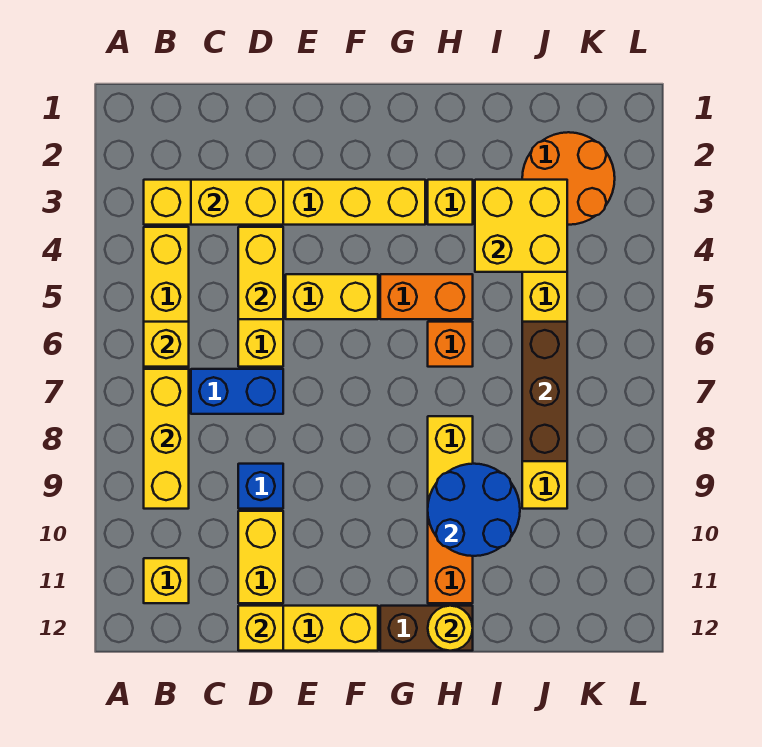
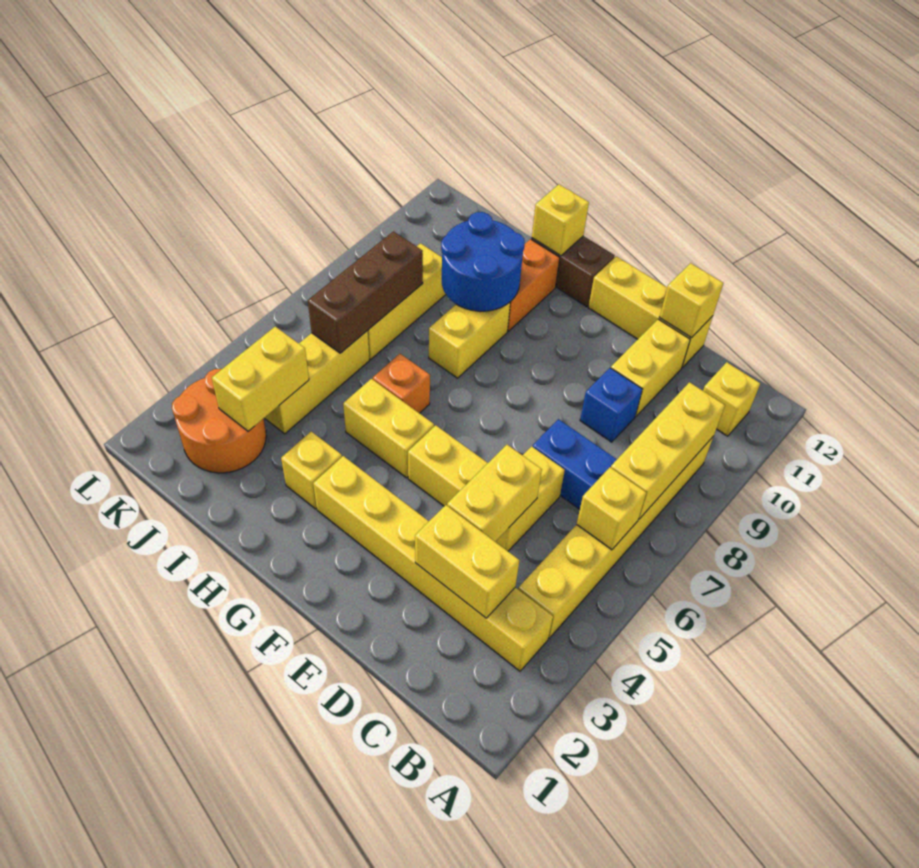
orange brick G5:H5 level 1 -> yellow brick G5:H5 level 1
yellow round brick H12 level 2 -> yellow brick H12 level 2
yellow brick I3:J4 level 2 -> yellow brick J3:J4 level 2

